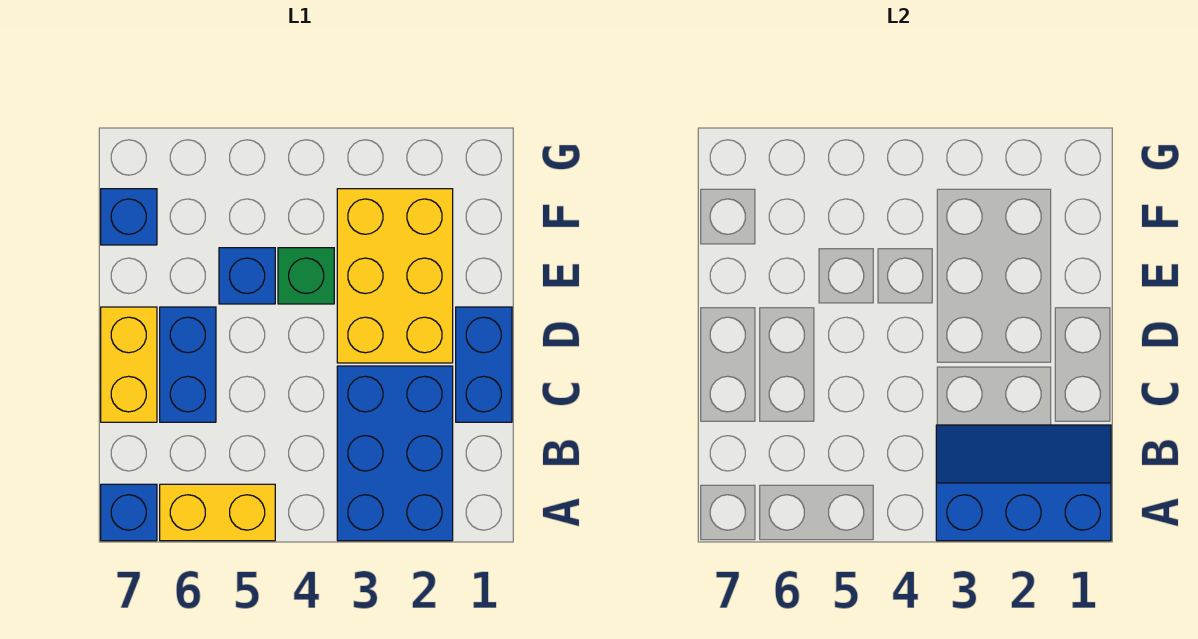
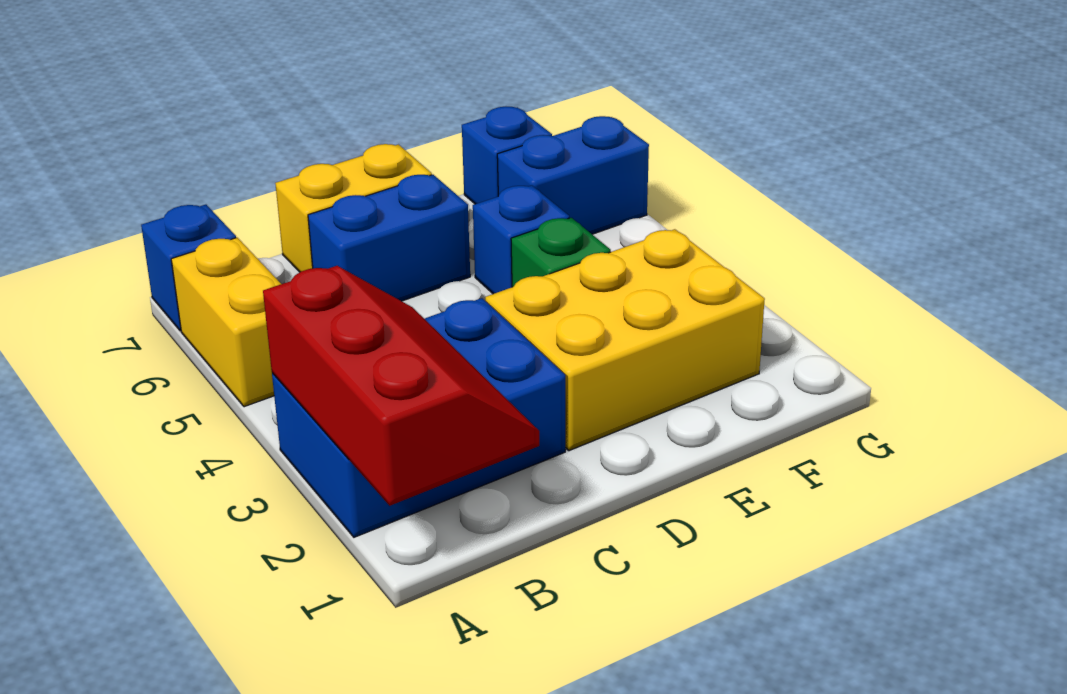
blue slope A1:B3 level 2 top A -> red slope A1:B3 level 2 top A
blue brick C1:D1 level 1 -> blue brick F6:G6 level 1

